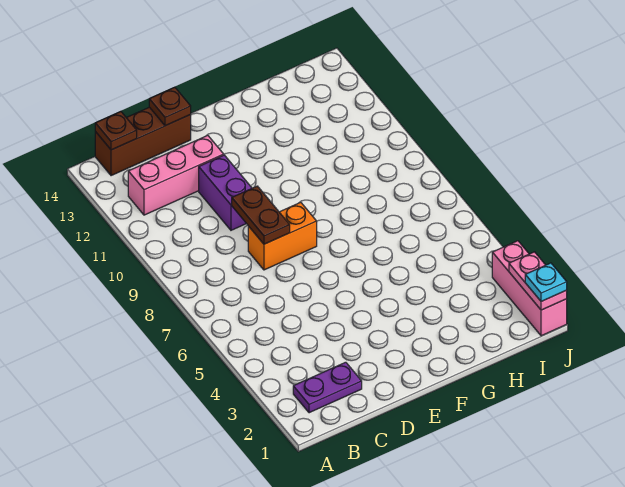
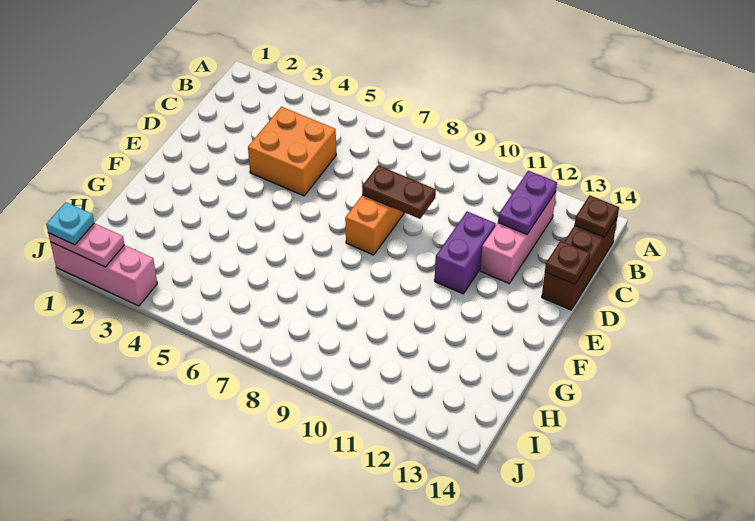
purple plate B2:C2 level 1 -> purple plate B12:C12 level 2
none -> orange brick C4:D5 level 1
purple brick D10:D11 level 1 -> purple brick D11:E11 level 1

